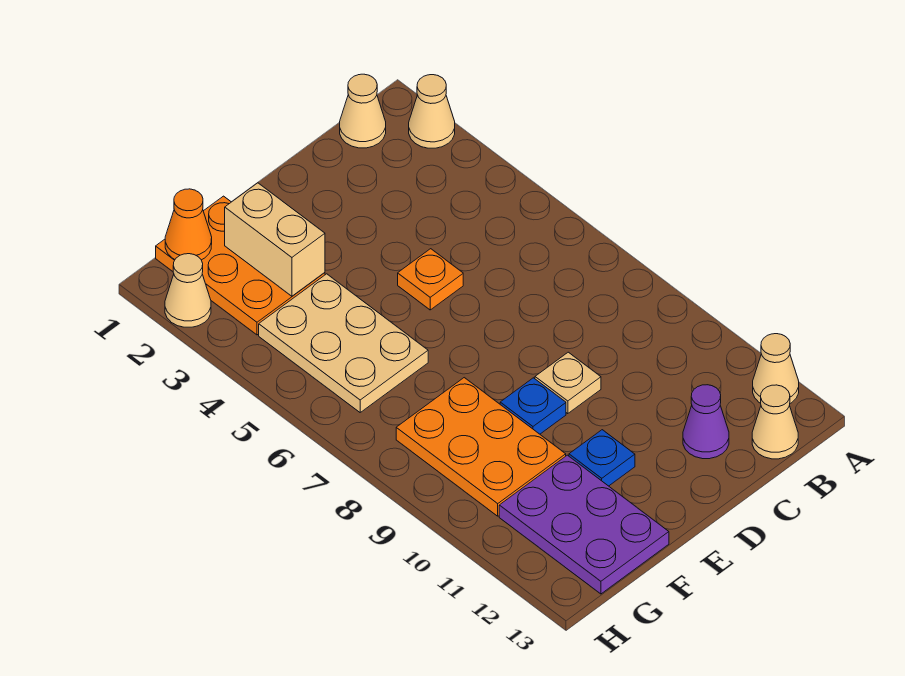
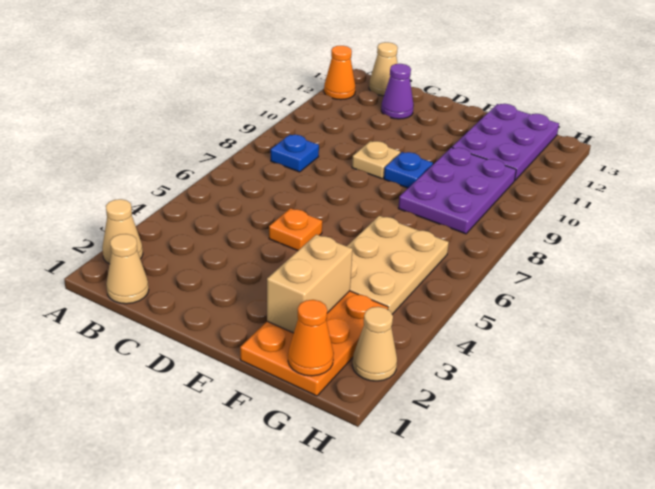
tan cone A12 level 1 -> orange cone A12 level 1
blue plate E11 level 1 -> blue plate B8 level 1
orange plate F8:G10 level 1 -> purple plate F8:G10 level 1

